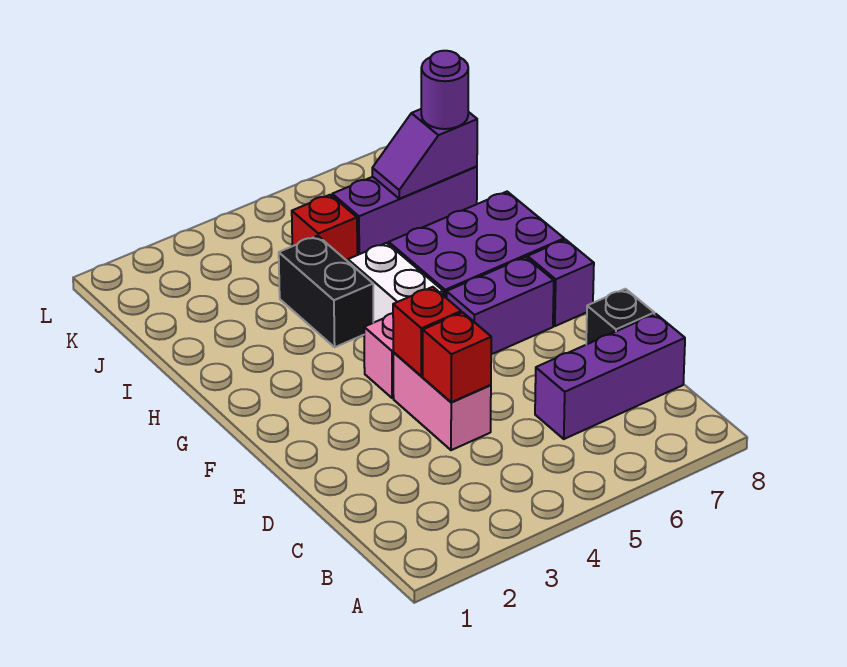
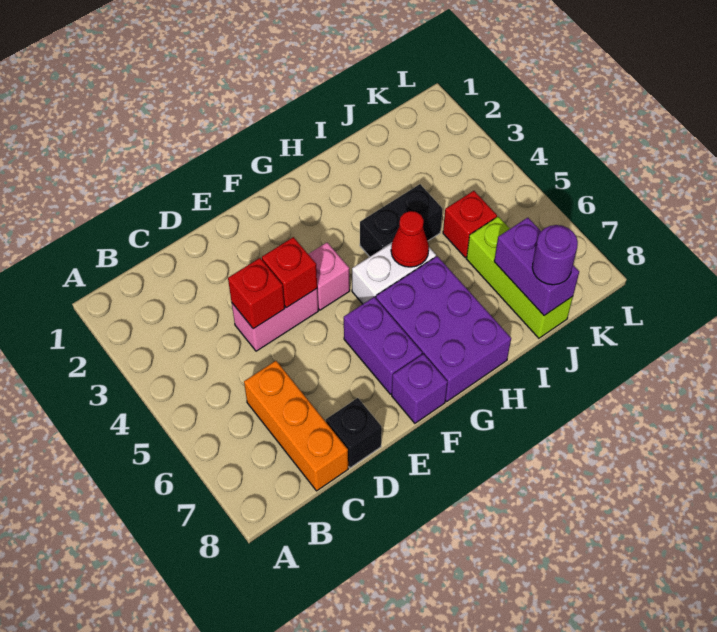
purple brick C6:C8 level 1 -> orange brick C6:C8 level 1
none -> red cone H5 level 2
purple brick J6:J8 level 1 -> lime brick J6:J8 level 1
purple slope J7:J8 level 2 top 8 -> purple brick J7:J8 level 2

